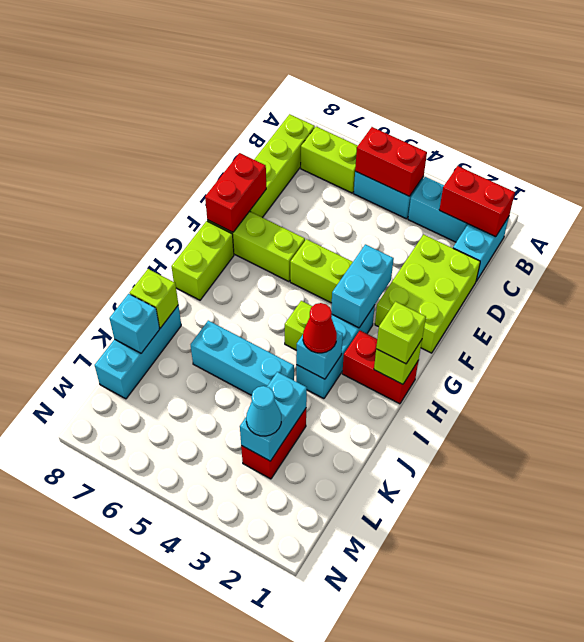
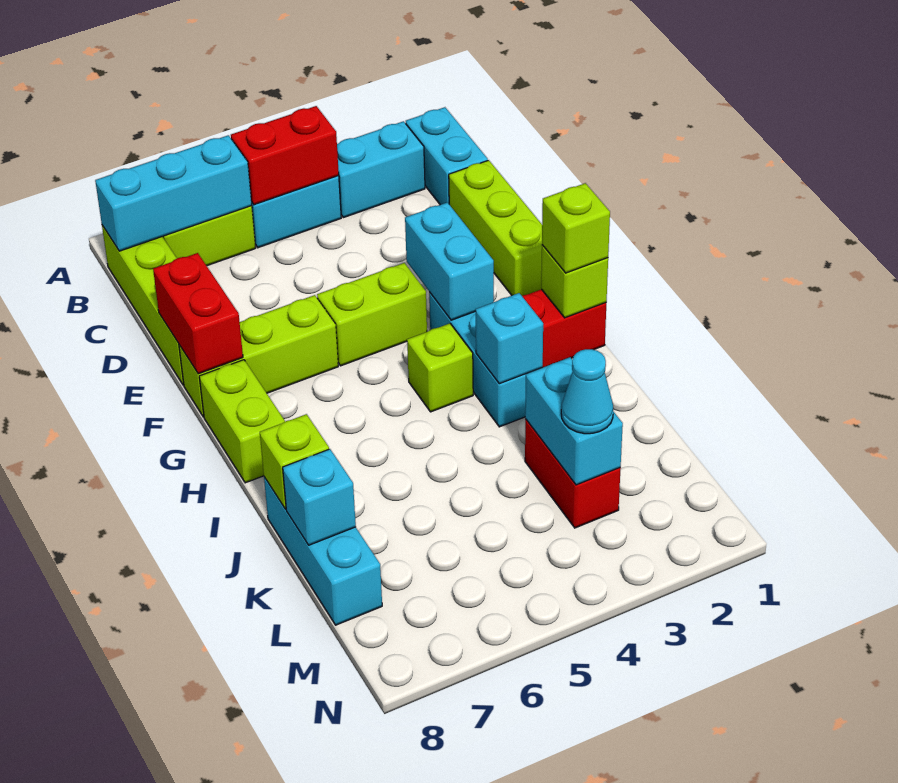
red brick B1:B2 level 2 -> none
lime brick D1:F2 level 1 -> lime brick D1:F1 level 1
red cone I3 level 3 -> none
cyan brick J4:J6 level 1 -> cyan brick B6:B8 level 2

